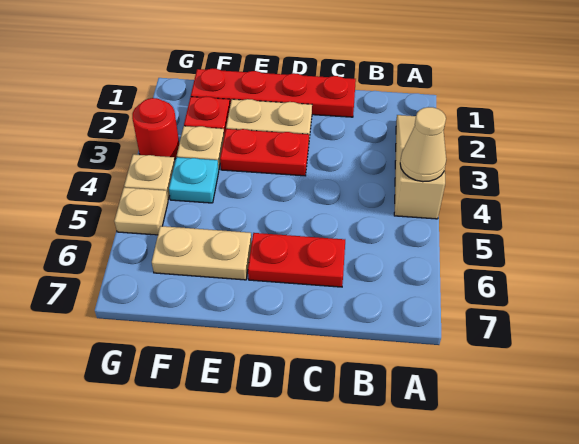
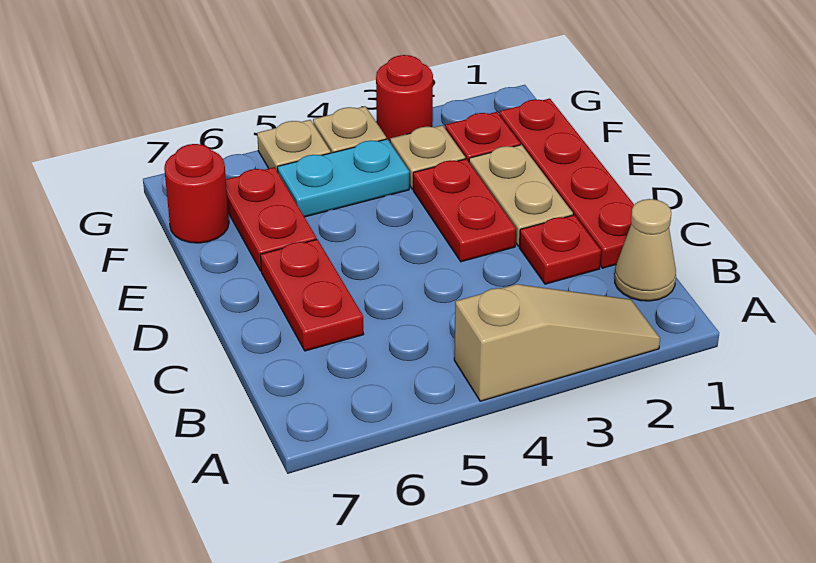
tan cone A4 level 2 -> tan cone B1 level 1
none -> red plate C2 level 1
tan plate E6:F6 level 1 -> red plate E6:F6 level 1
cyan plate F4 level 1 -> cyan plate F4:F5 level 1
none -> red round brick F7 level 1

